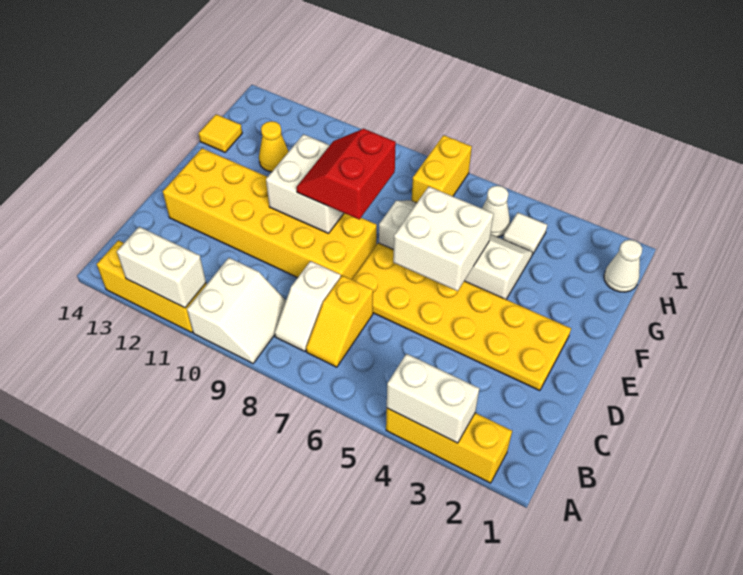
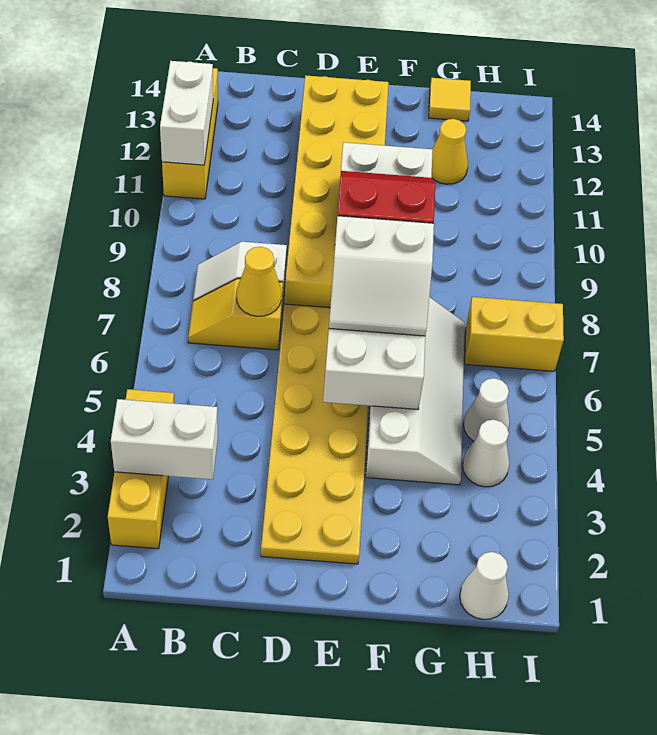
white brick A3:A4 level 2 -> white brick A3:B3 level 2
white slope A9:B10 level 1 top 10 -> white slope E6:F7 level 3 top 7
none -> yellow cone C7 level 2
white tile H4 level 1 -> white cone H4 level 1

